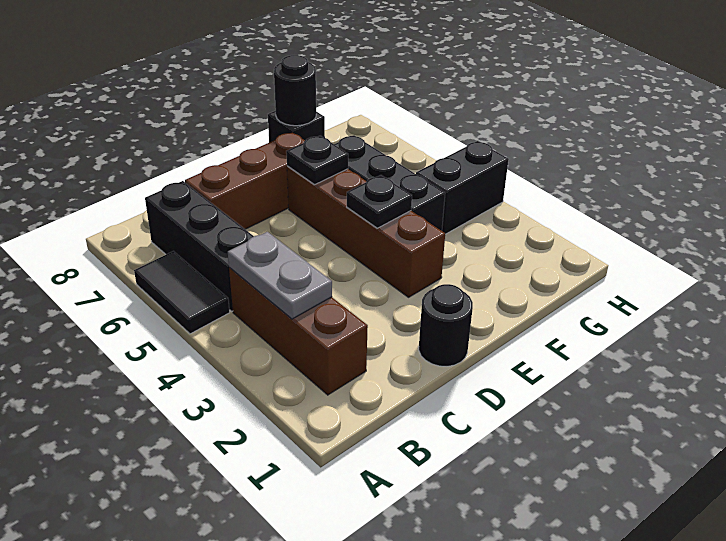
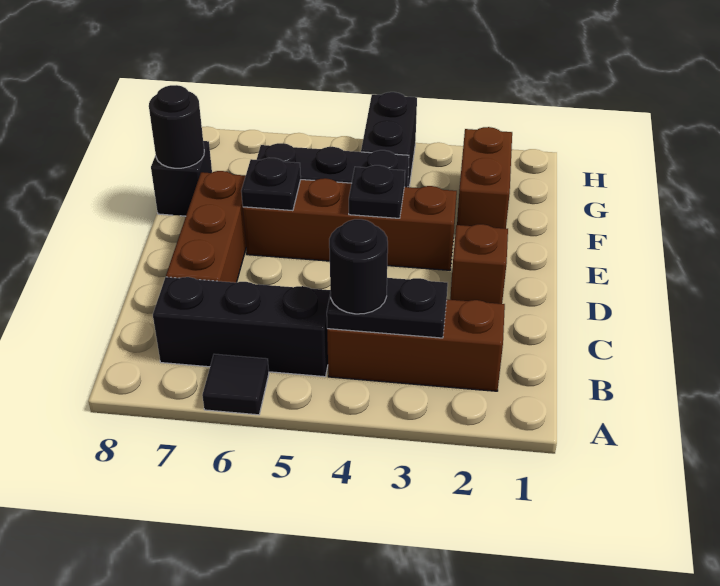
black tile A5:A6 level 1 -> black tile A6 level 1
grey plate B3:B4 level 2 -> black plate B3:B4 level 2
black round brick D1 level 1 -> black round brick B4 level 3
none -> brown brick D2 level 1
none -> brown brick F2:G2 level 1

